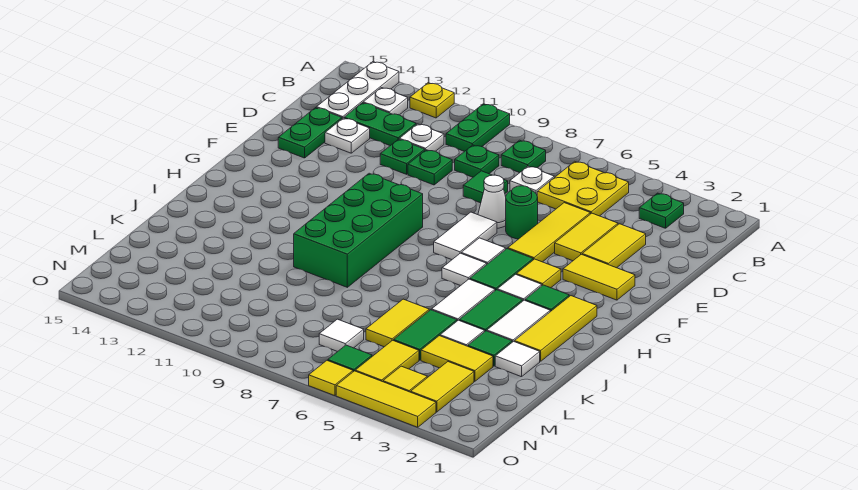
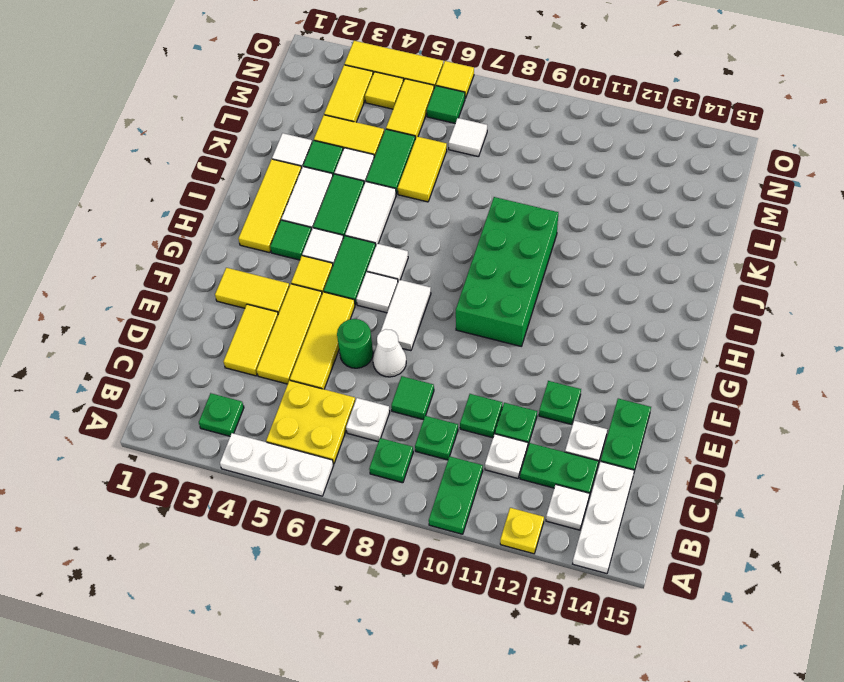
none -> white plate A4:A6 level 1
yellow tile D4:E4 level 1 -> yellow tile D4:F4 level 1
none -> green plate E12 level 1

